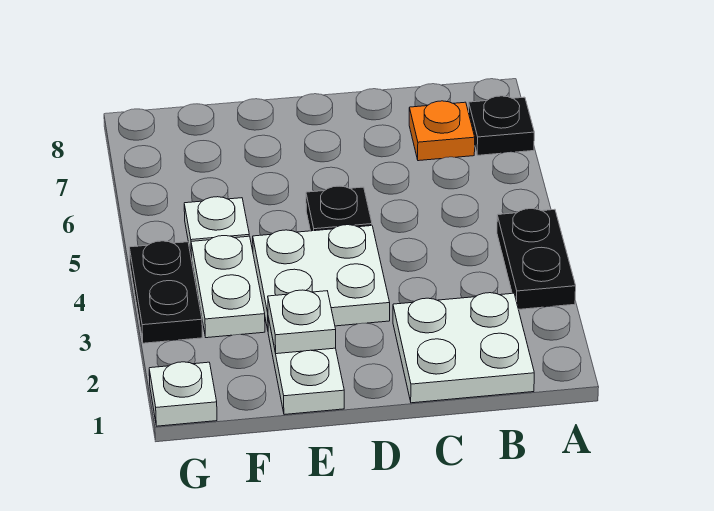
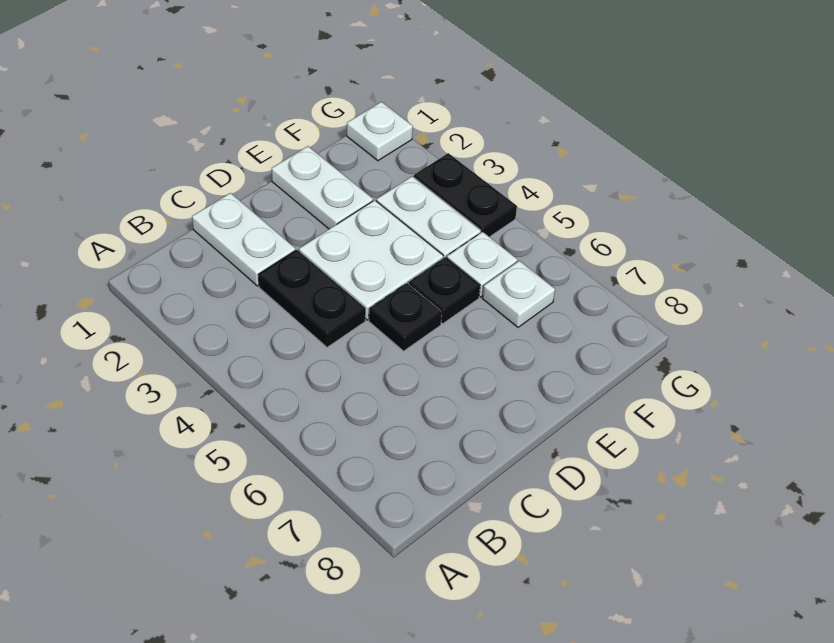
black plate A3:A4 level 1 -> black plate C3:C4 level 1
black plate A7 level 1 -> black plate E5 level 1
white plate B1:C2 level 1 -> white plate C1:C2 level 1
orange plate B7 level 1 -> none
white plate E2 level 2 -> white plate F6 level 1

